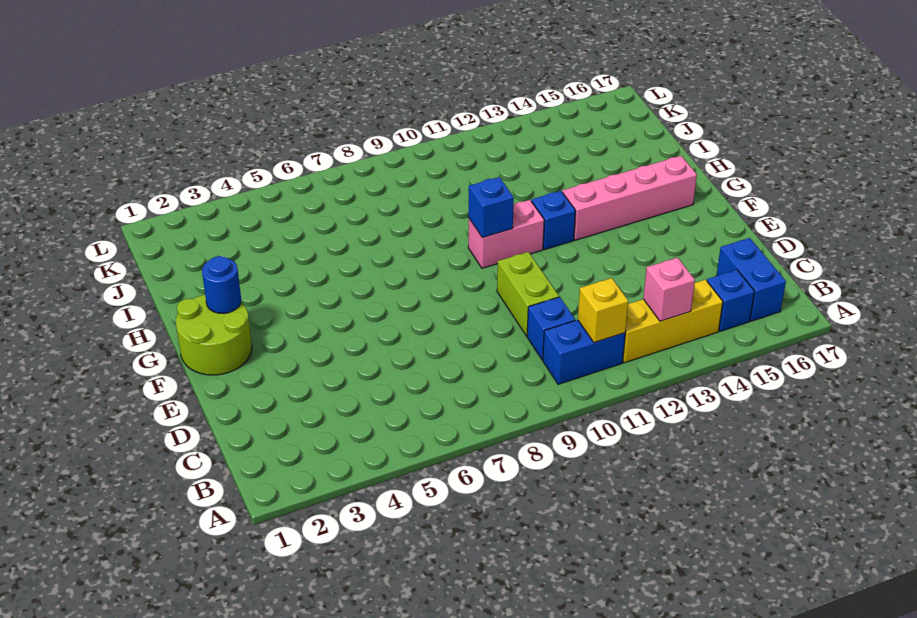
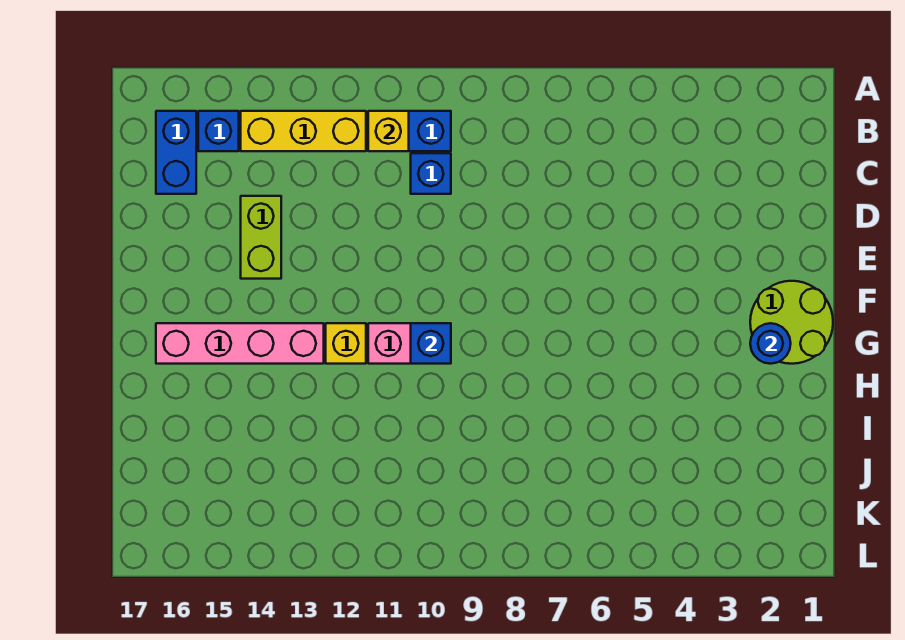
pink brick B13 level 2 -> none
lime brick D10:E10 level 1 -> lime brick D14:E14 level 1
blue brick G12 level 1 -> yellow brick G12 level 1

